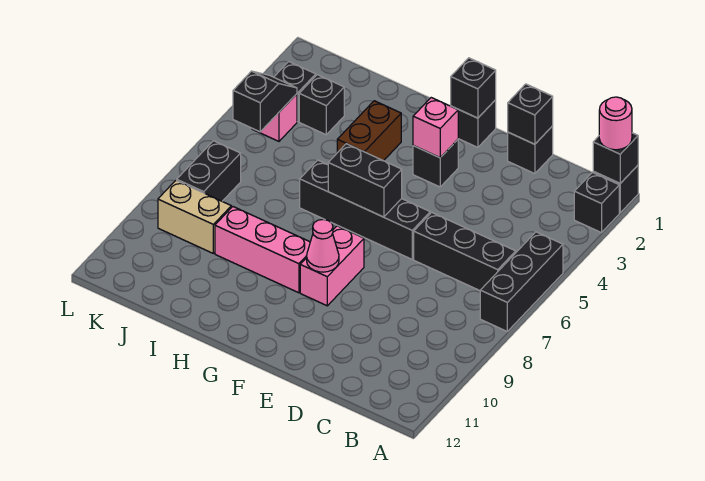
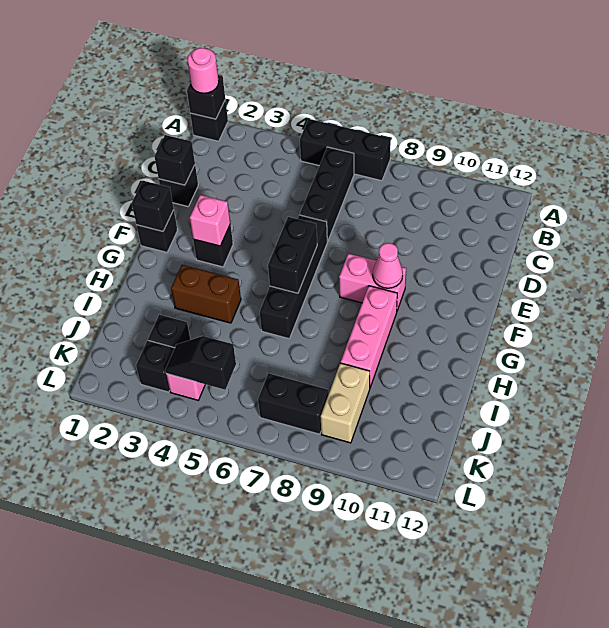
black brick A2 level 1 -> none

